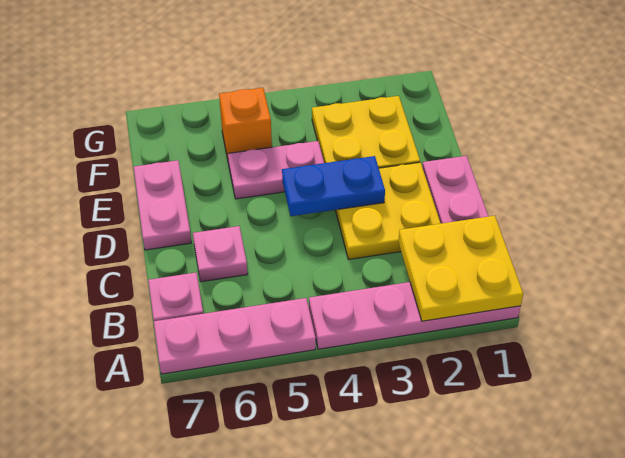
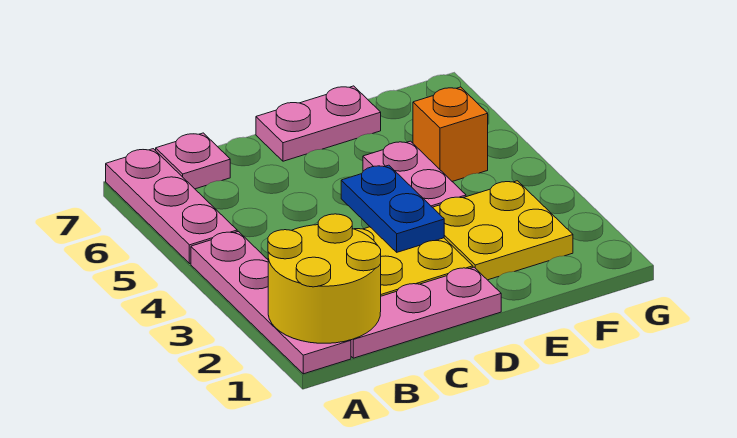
yellow plate A1:B2 level 2 -> yellow round brick A1:B2 level 2
pink plate C6 level 1 -> none

